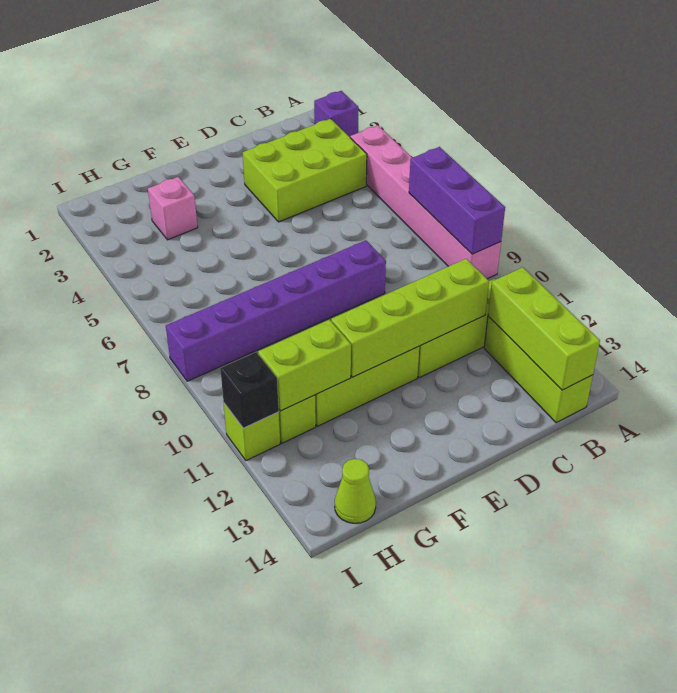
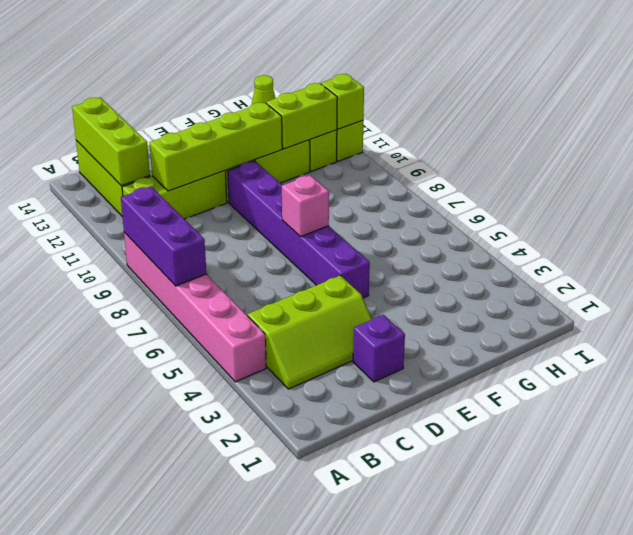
purple brick A2 level 1 -> purple brick D2 level 1
lime brick B3:D4 level 1 -> lime slope B3:D4 level 1 top 4
purple brick D8:I8 level 1 -> purple brick E5:E10 level 1
pink brick G3 level 1 -> pink brick E7 level 2
black brick I11 level 2 -> lime brick I11 level 2

